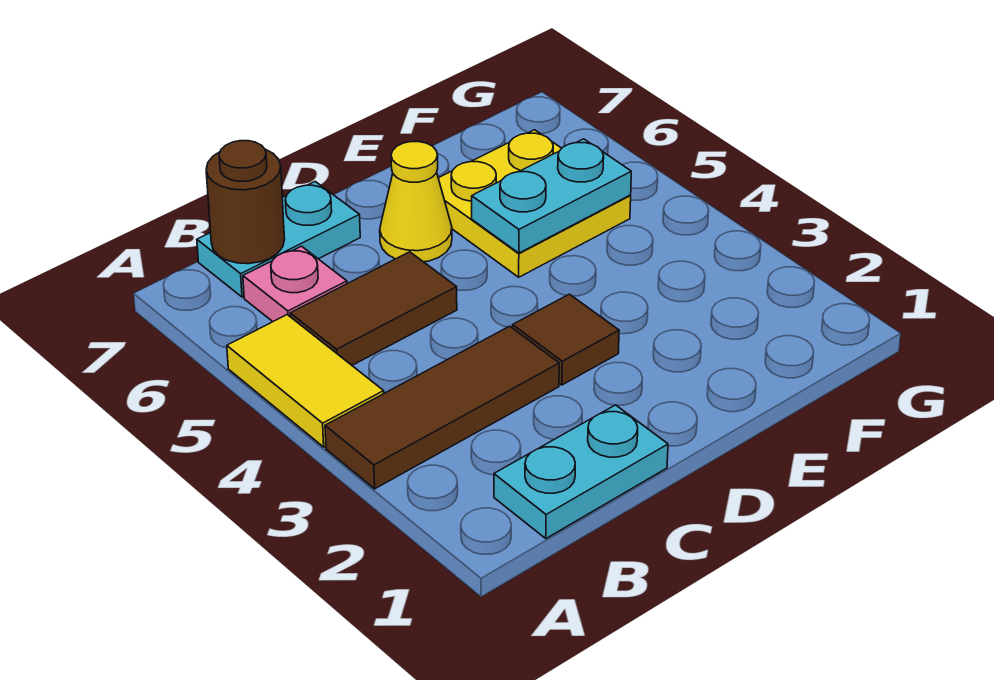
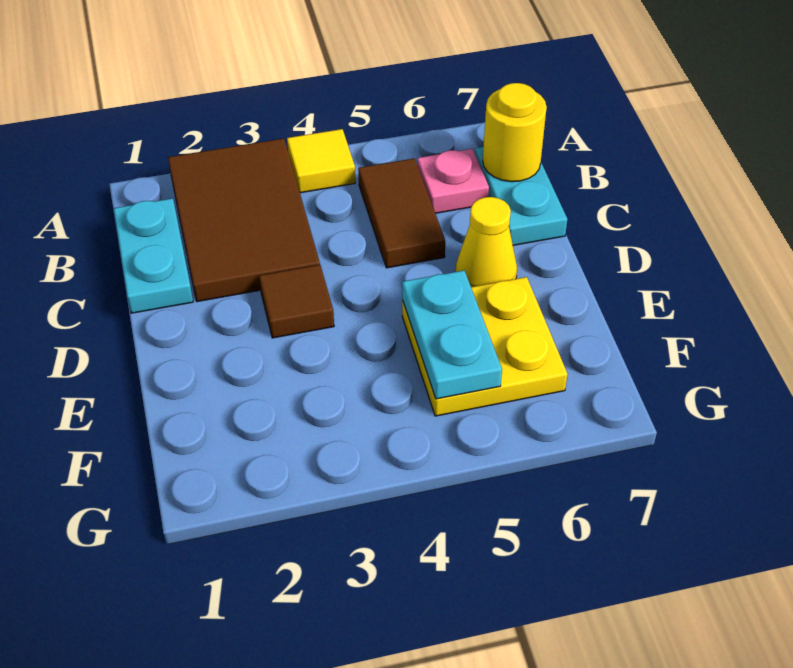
brown tile A3:C3 level 1 -> brown tile A2:C3 level 1
yellow tile A4:A5 level 1 -> yellow tile A4 level 1
brown round brick B7 level 2 -> yellow round brick B7 level 2

